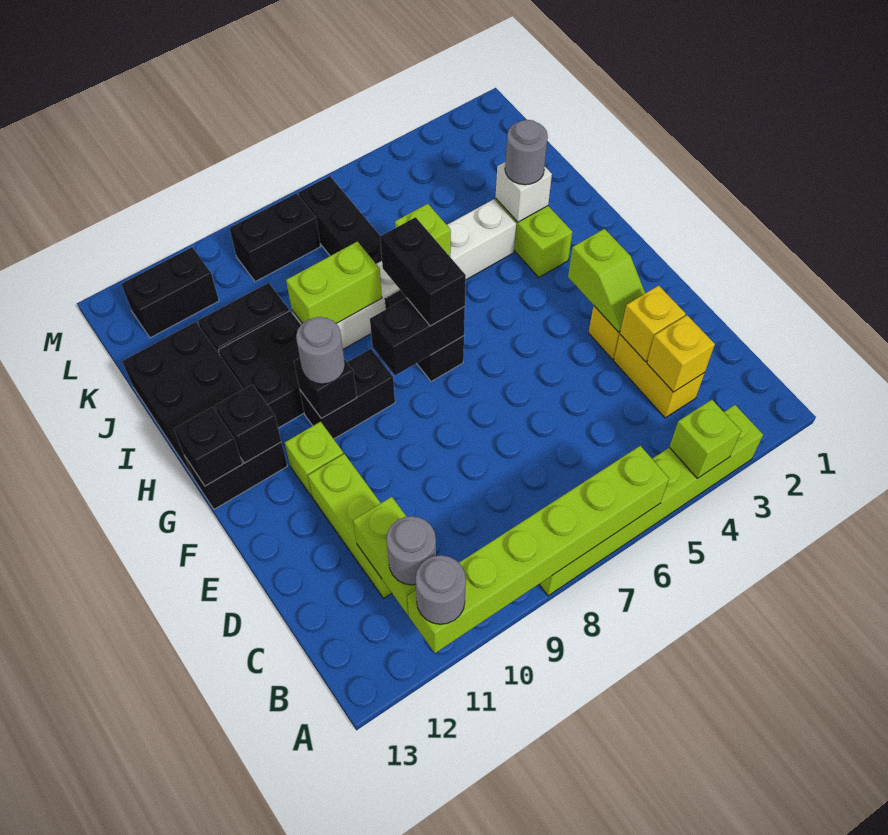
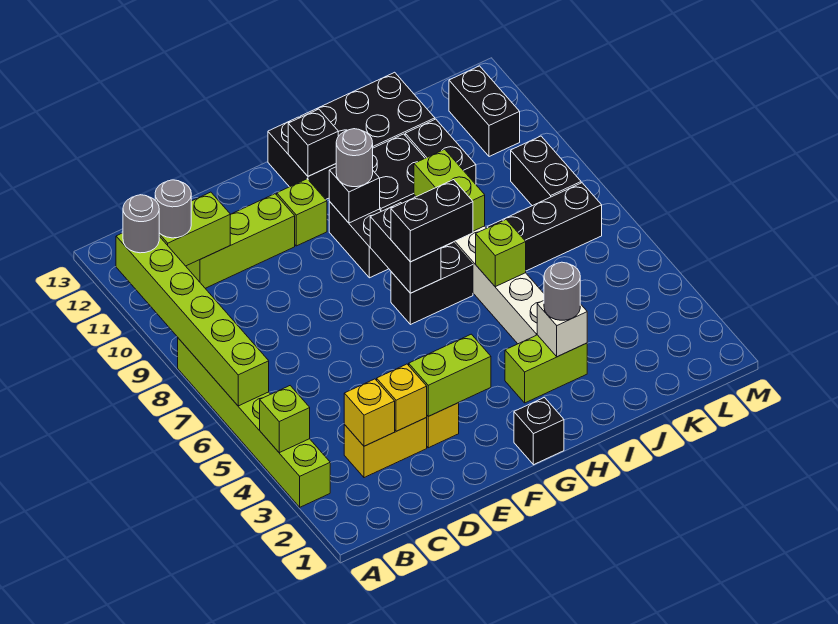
lime slope E3:F3 level 2 top F -> lime brick E3:F3 level 2
black brick G13 level 2 -> black brick G1 level 1

